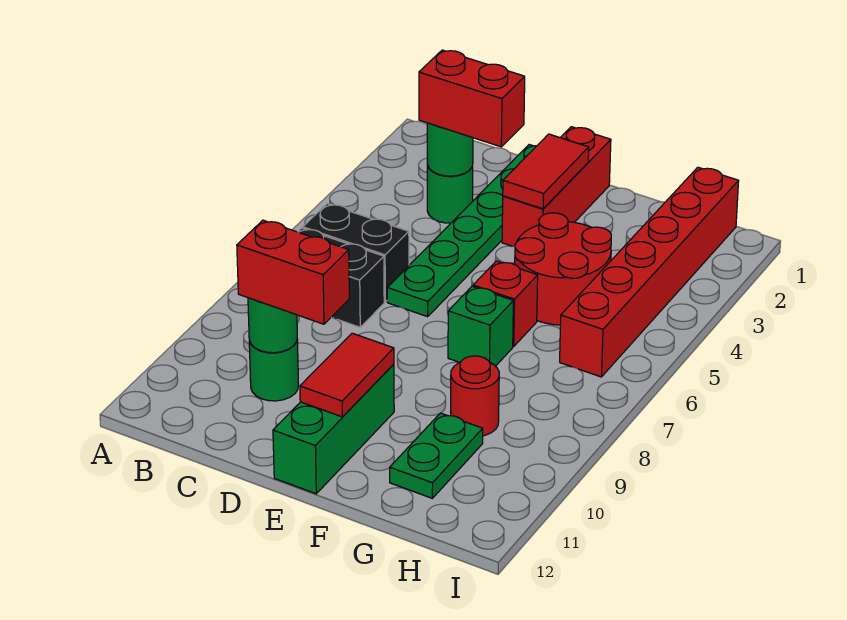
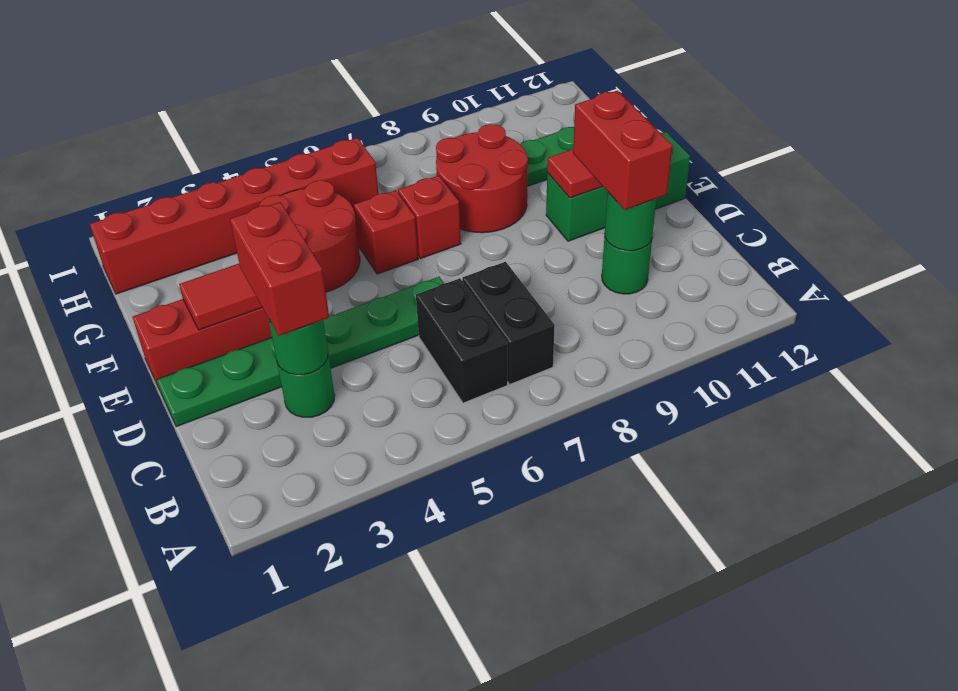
green brick F7 level 1 -> red brick F7 level 1
red round brick G9 level 1 -> red round brick F8:G9 level 1

